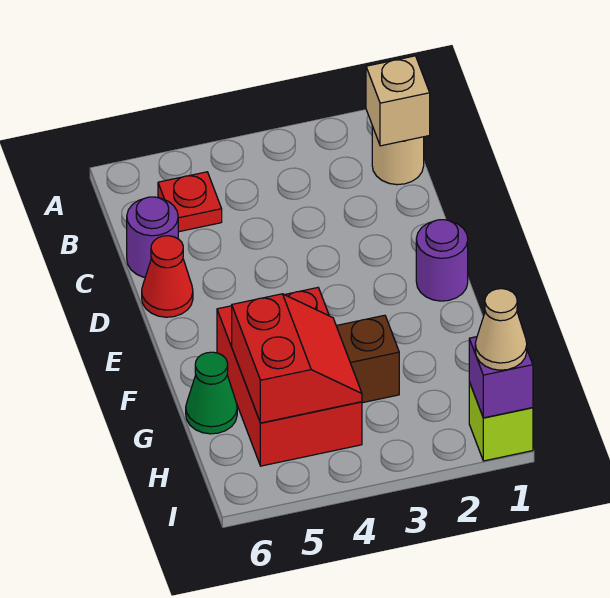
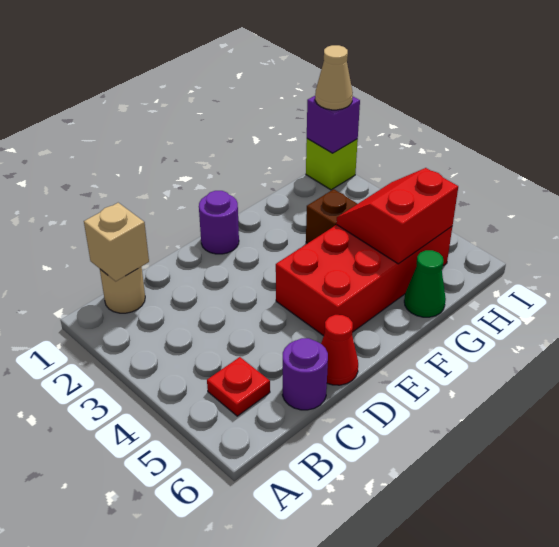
red brick F4:H5 level 1 -> red brick E4:H5 level 1

